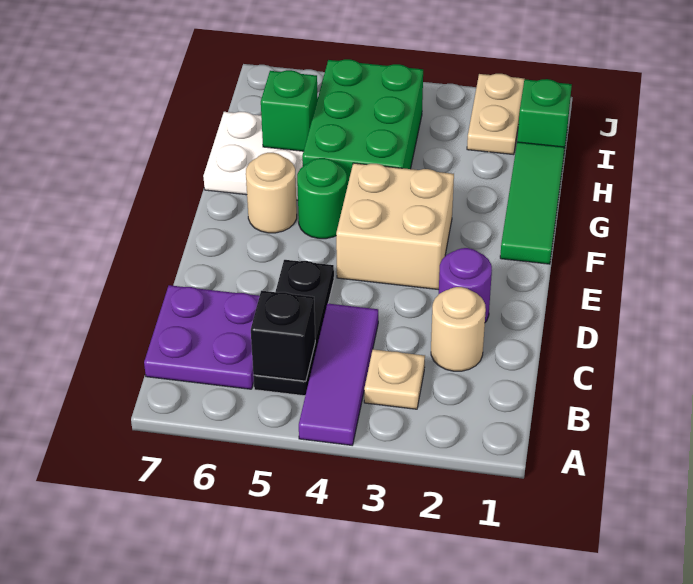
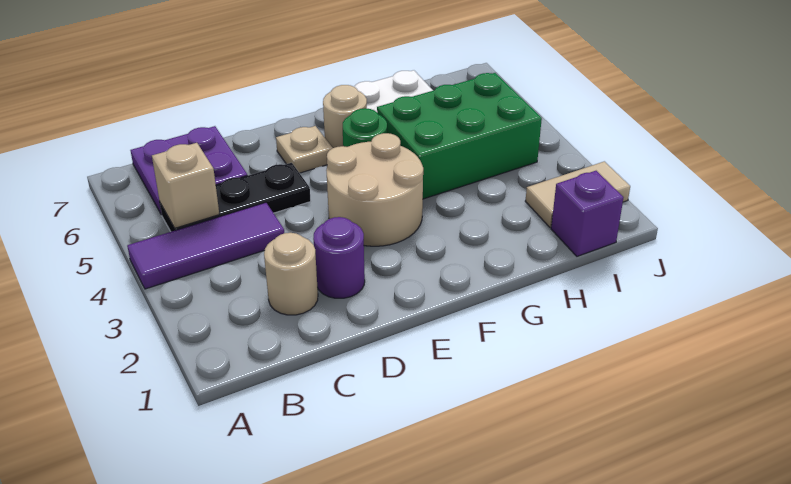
tan plate B3 level 1 -> tan plate E6 level 1
black brick B5 level 2 -> tan brick B5 level 2
tan brick E3:F4 level 1 -> tan round brick E3:F4 level 1
green tile F1:H1 level 1 -> none
green brick H6 level 2 -> none
green brick I1 level 1 -> purple brick I1 level 1
tan plate I2:J2 level 1 -> tan tile I2:J2 level 1

